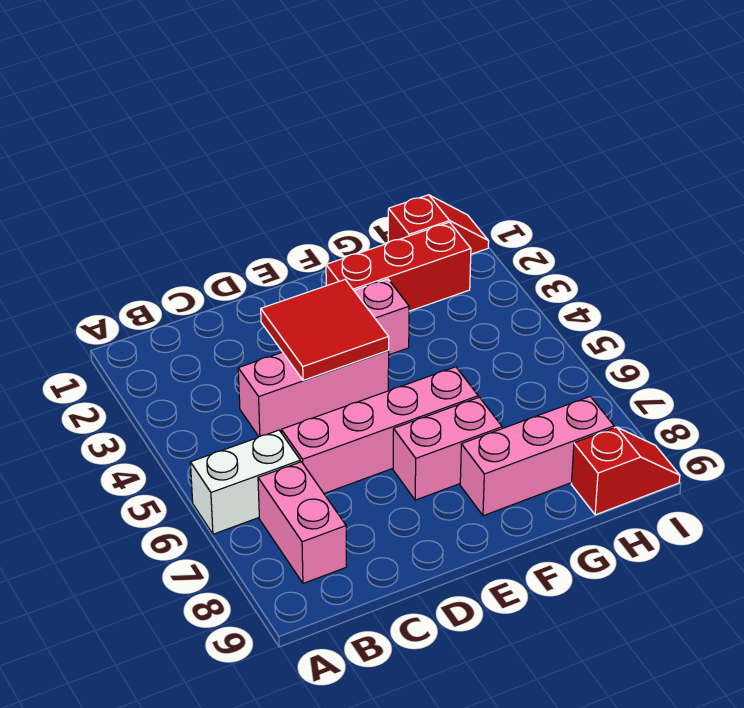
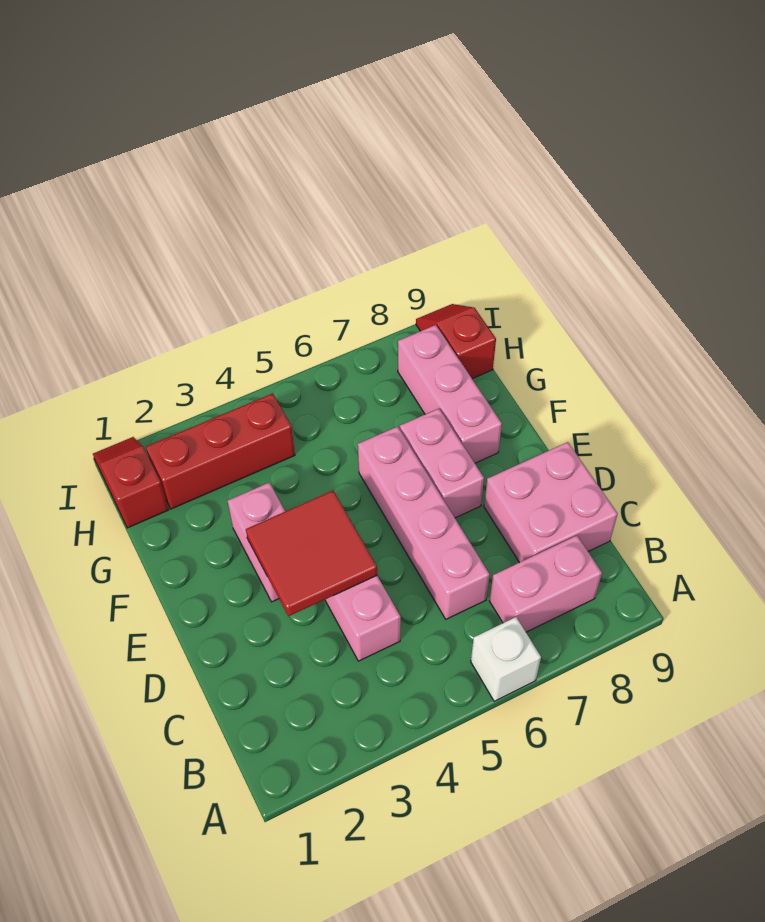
white brick A6:B6 level 1 -> white brick A6 level 1
none -> pink brick C8:D9 level 1
red brick F2:H2 level 1 -> red brick H2:H4 level 1

